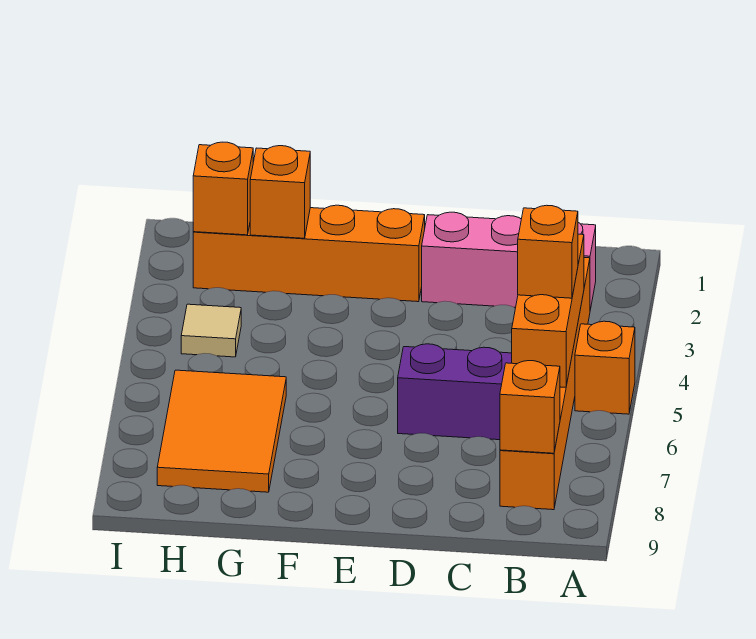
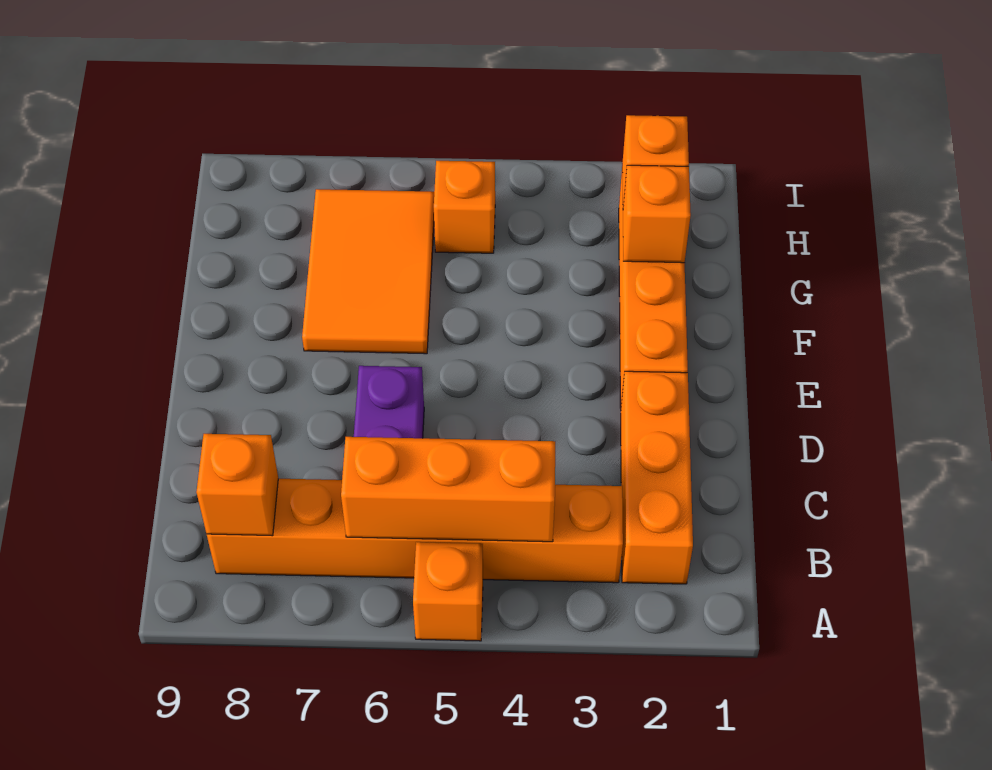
pink brick B2:D2 level 1 -> orange brick B2:D2 level 1
orange brick B5 level 3 -> orange brick H5 level 1
orange tile G6:H8 level 1 -> orange tile F6:H7 level 1
tan tile H4 level 1 -> none

